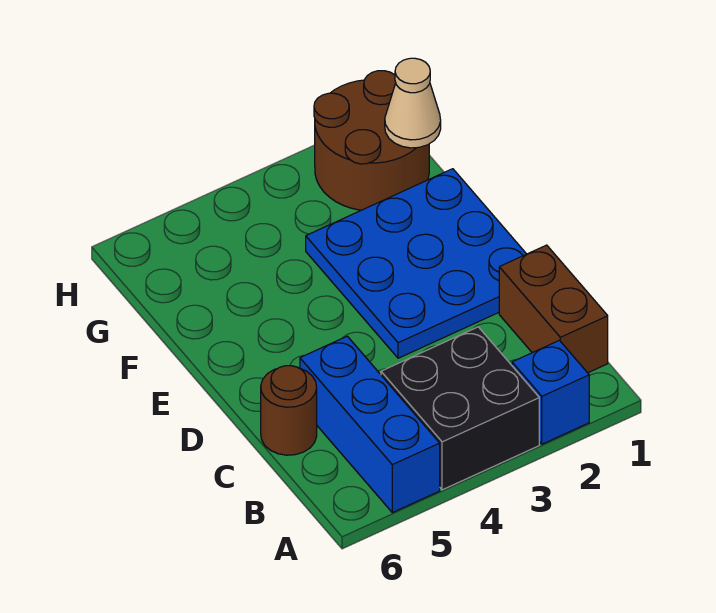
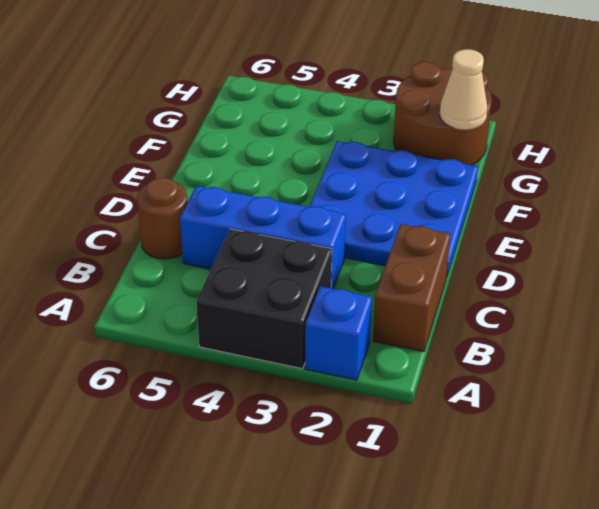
blue brick A5:C5 level 1 -> blue brick C3:C5 level 1

